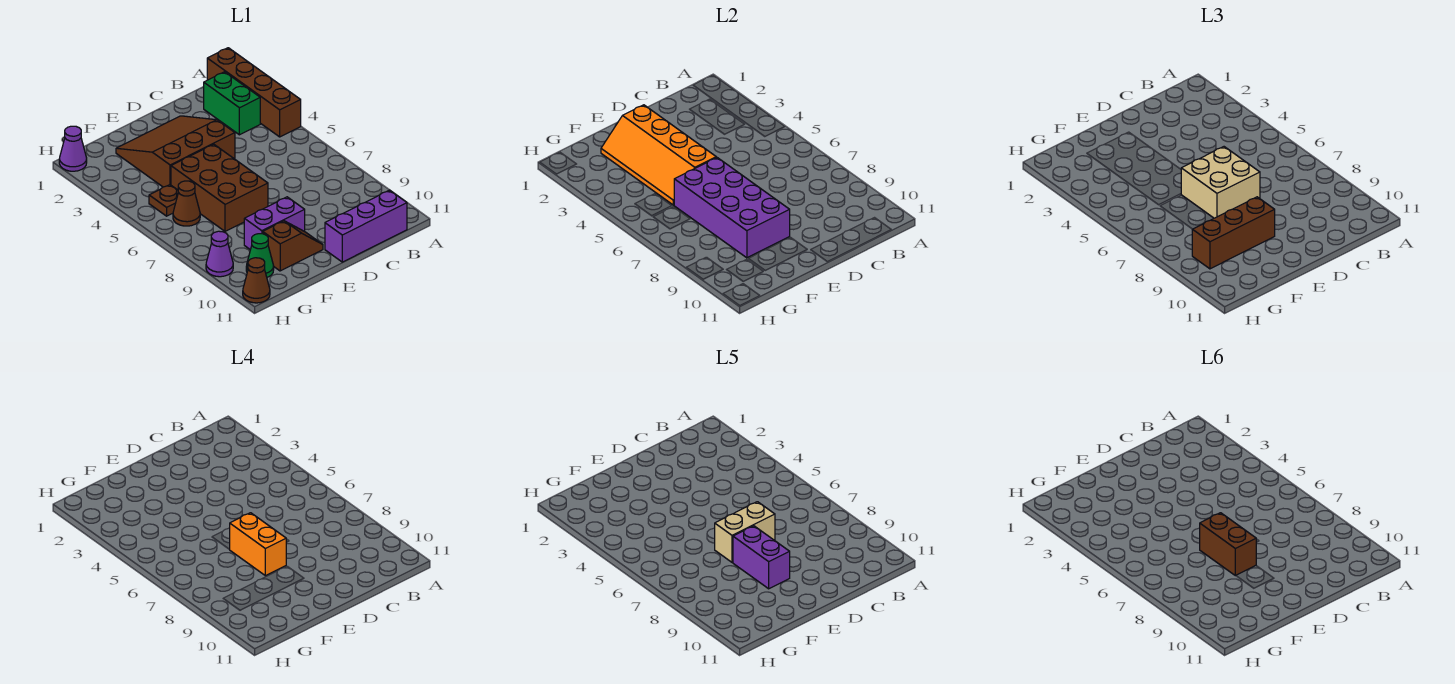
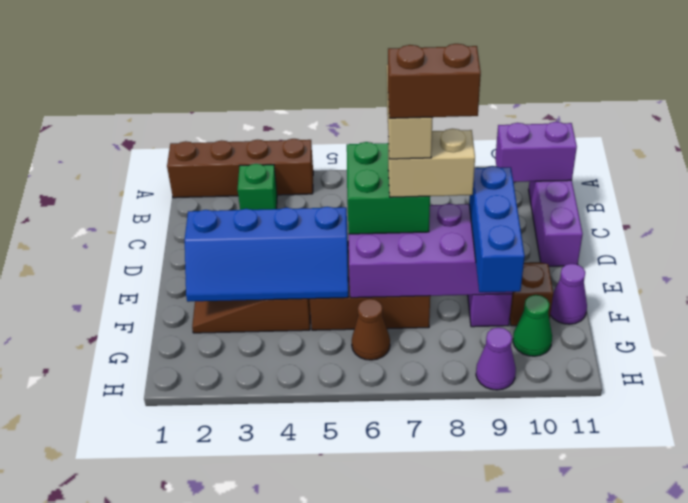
green brick B2:B3 level 1 -> green brick B3 level 1
tan brick D6:E7 level 3 -> green brick D6:E7 level 3
orange slope E2:F5 level 2 top E -> blue slope E2:F5 level 2 top E
orange brick E7:E8 level 4 -> tan brick E7:E8 level 4
purple brick E8:E9 level 5 -> purple brick B10:B11 level 2
brown brick E9:G9 level 3 -> blue brick E9:G9 level 3
brown plate G5 level 1 -> none
purple cone H1 level 1 -> purple cone F11 level 1
brown cone H11 level 1 -> none

